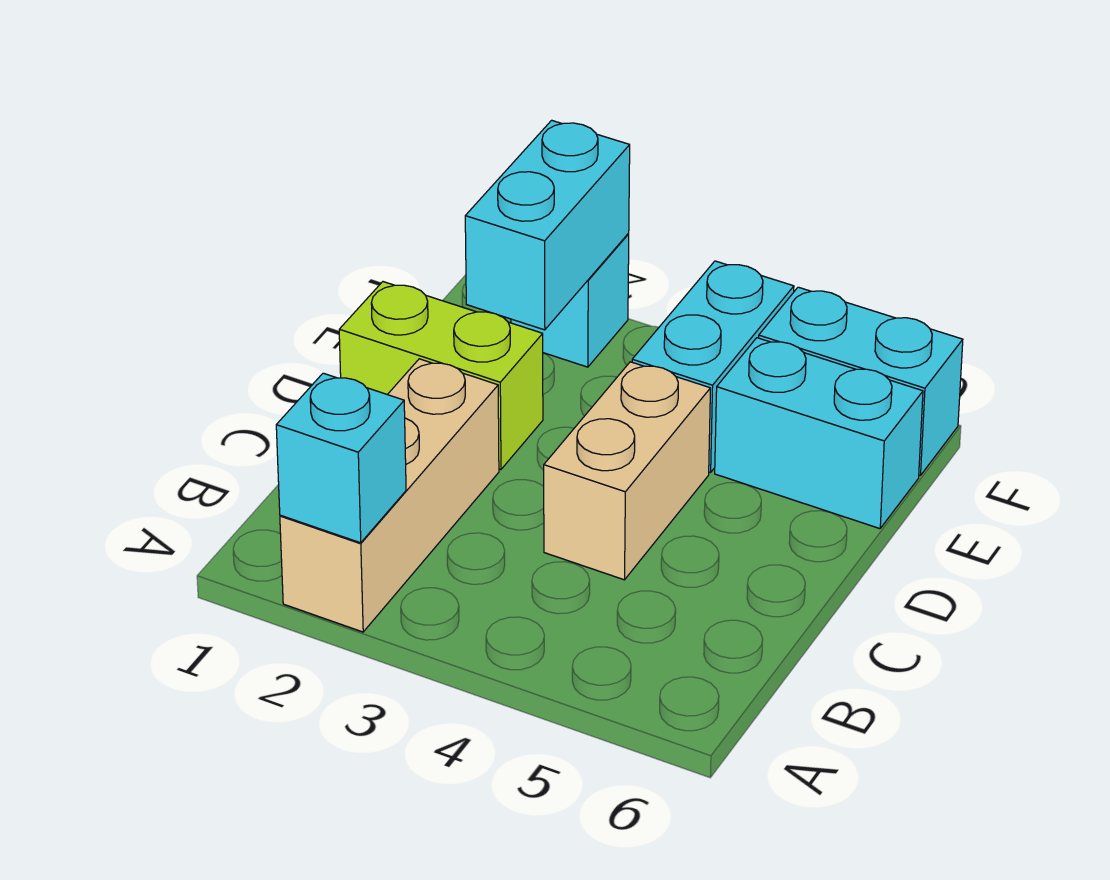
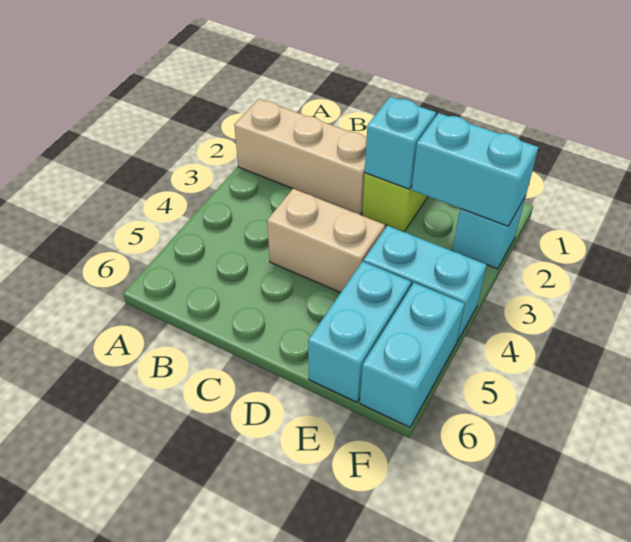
cyan brick A2 level 2 -> cyan brick D2 level 2

